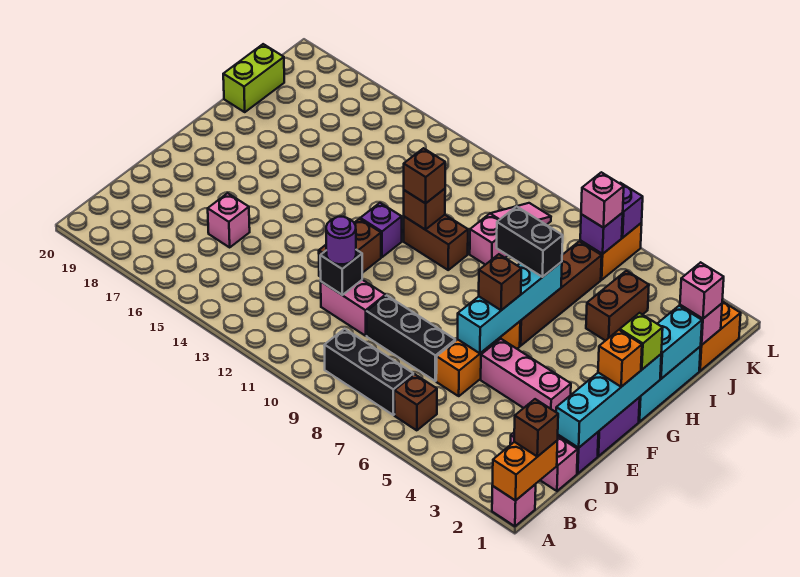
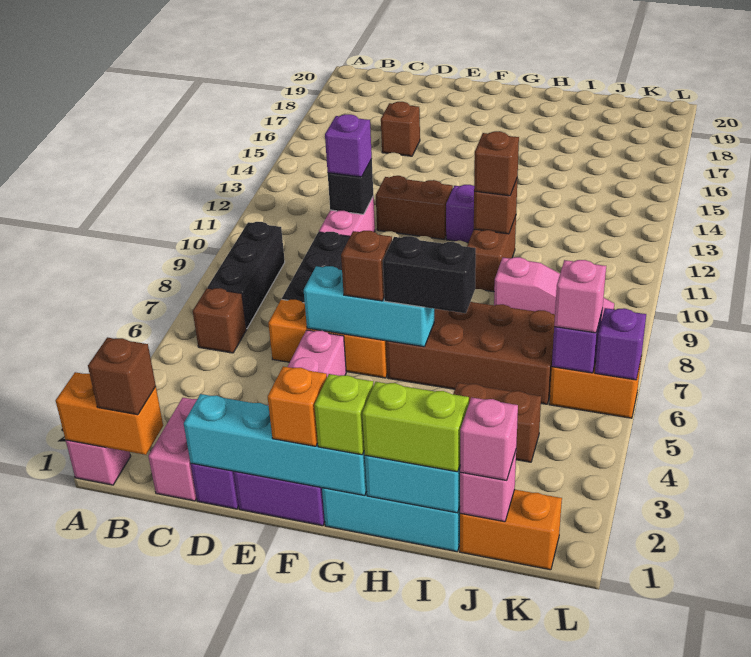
purple round brick D11 level 3 -> purple brick D11 level 3
pink brick D16 level 1 -> brown brick D16 level 1
cyan brick E6:H6 level 2 -> cyan brick E6:G6 level 2
brown brick G6:J6 level 1 -> brown brick G6:J7 level 1
black brick H6:H7 level 3 -> black brick G6:H6 level 3
lime brick I20:J20 level 1 -> lime brick H1:I1 level 3

